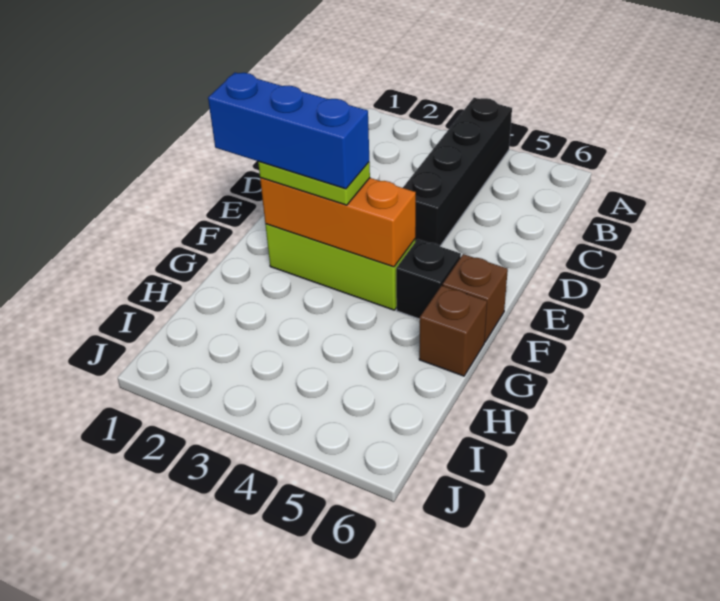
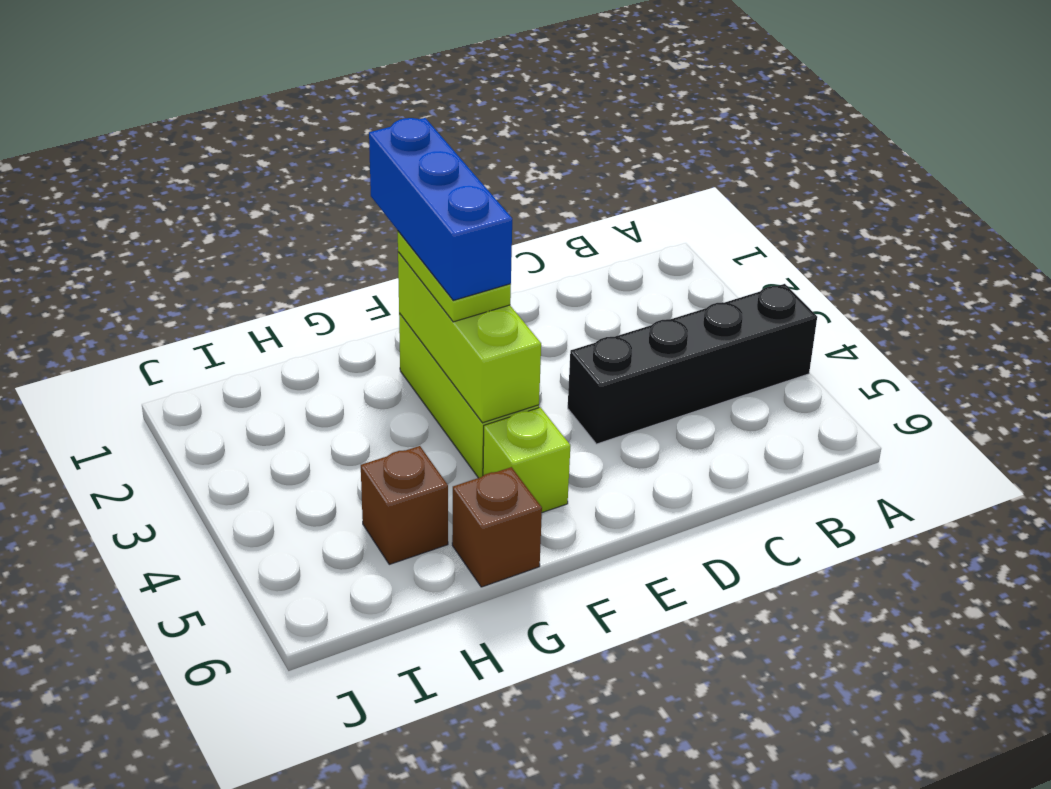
orange brick F2:F4 level 2 -> lime brick F2:F4 level 2
black brick F5 level 1 -> lime brick F5 level 1
brown brick F6 level 1 -> brown brick H5 level 1

